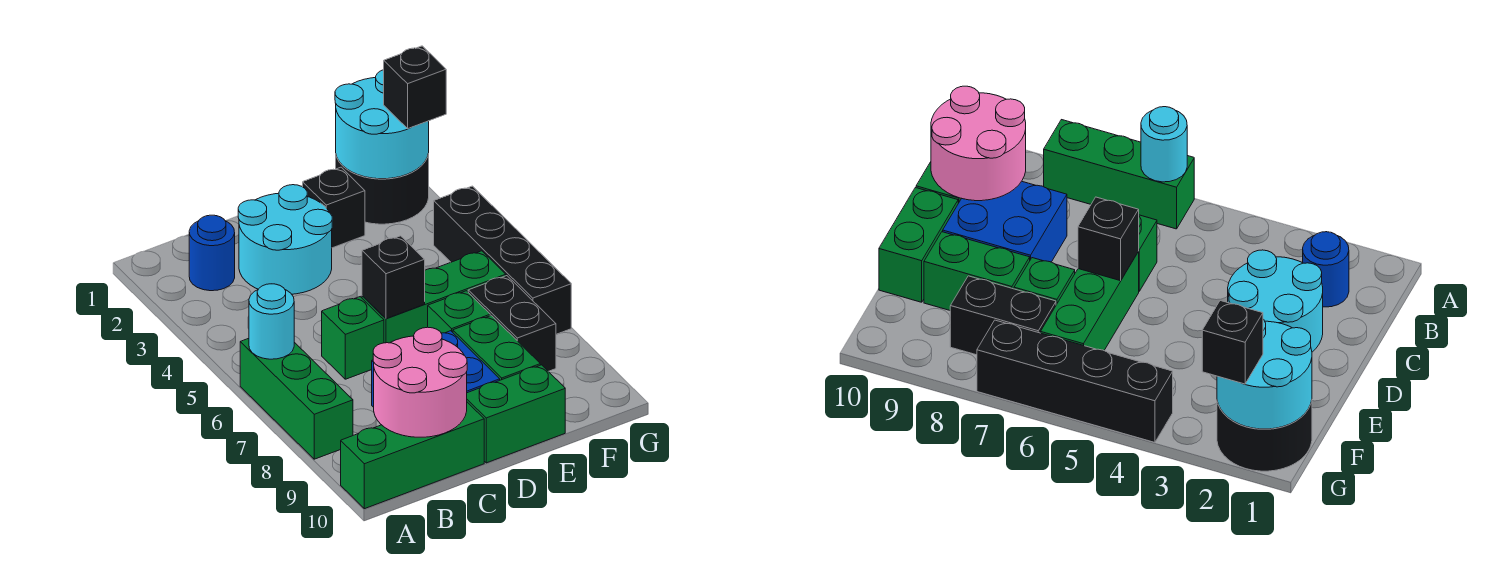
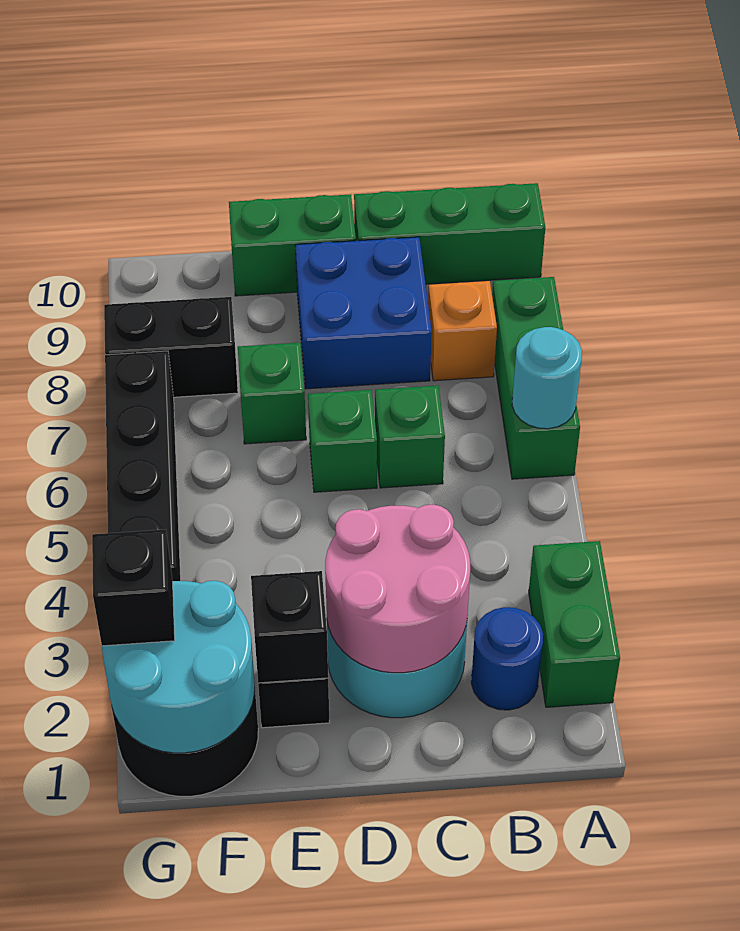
none -> orange brick B8 level 1
pink round brick B9:C10 level 2 -> pink round brick C2:D3 level 2
green brick D6:F6 level 1 -> green brick D6 level 1
black brick D6 level 2 -> black brick E2 level 2
green brick E8:E9 level 1 -> green brick A2:A3 level 1
black brick F7:F8 level 1 -> black brick F8:G8 level 1

